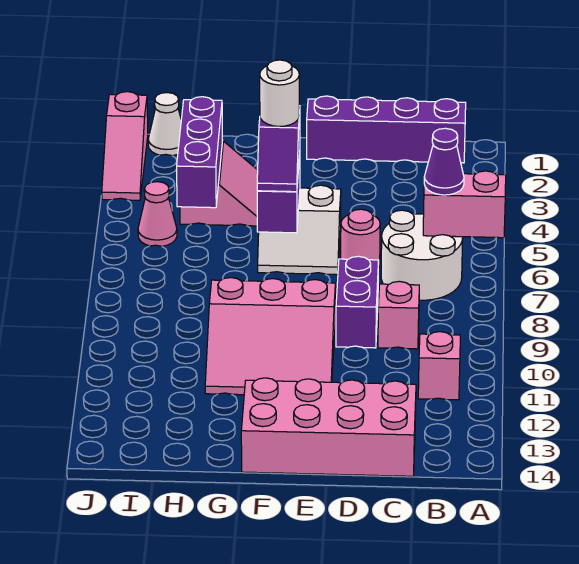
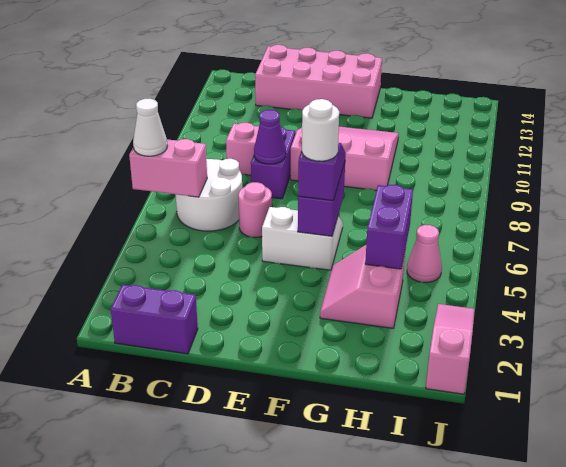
purple brick B1:E1 level 1 -> purple brick B1:C1 level 1
purple cone B6 level 3 -> purple cone D8 level 2
pink brick B11 level 1 -> none
purple brick H3:H5 level 2 -> purple brick H4:H5 level 2
white cone I1 level 1 -> white cone A6 level 3

